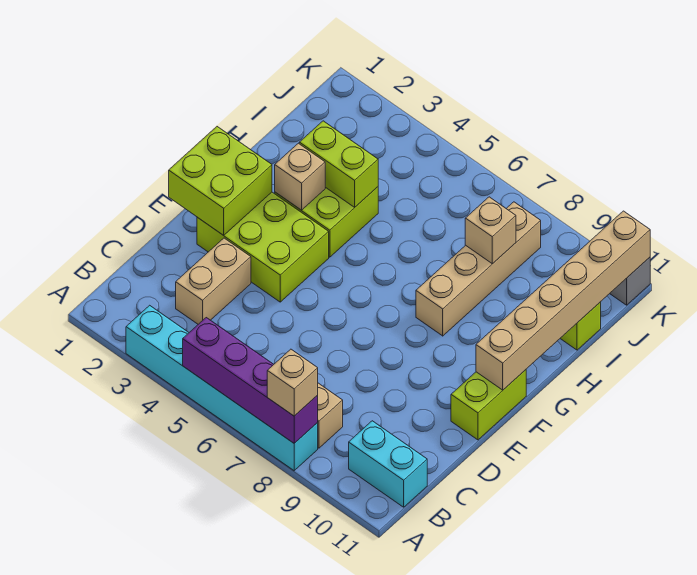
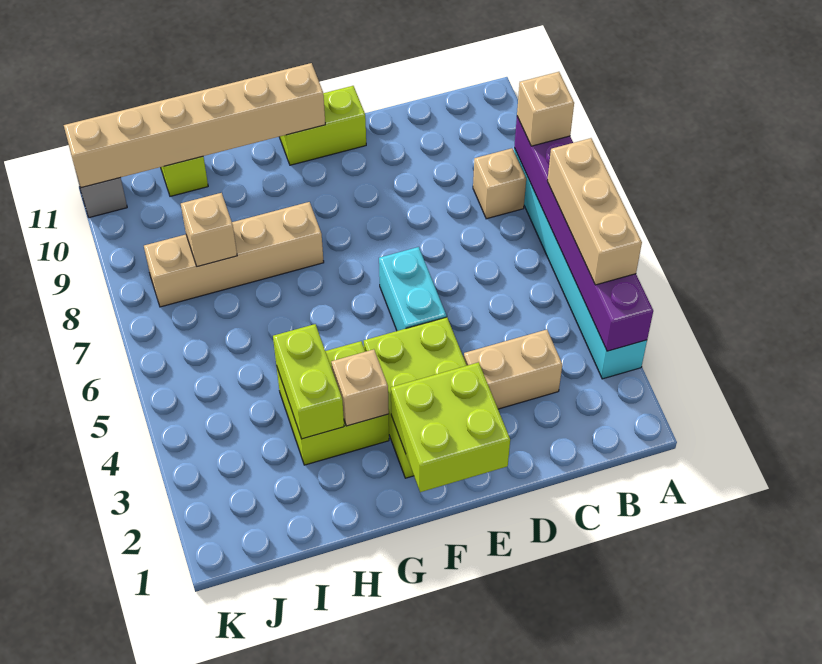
none -> tan brick A4:A6 level 3
purple brick A5:A8 level 2 -> purple brick A3:A8 level 2
cyan brick B10:B11 level 1 -> cyan brick E5:E6 level 1

